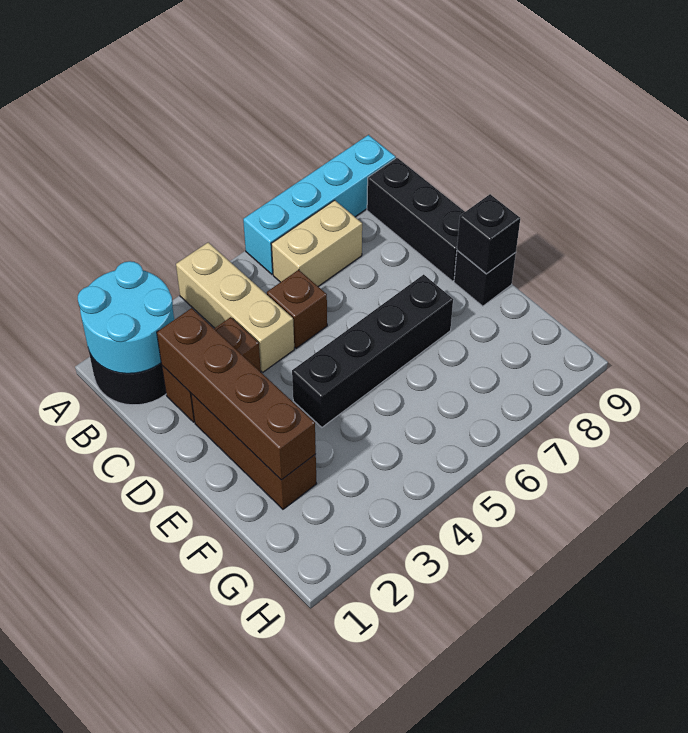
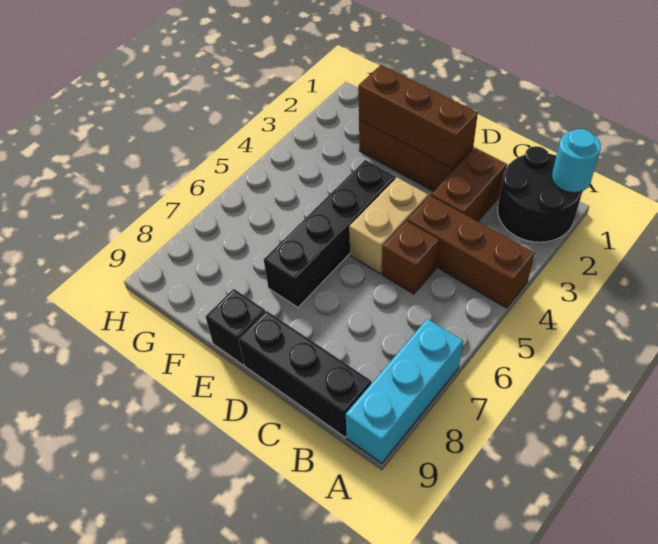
cyan round brick A1:B2 level 2 -> cyan round brick A1 level 2
tan brick A4:C4 level 1 -> brown brick A4:C4 level 1
cyan brick A6:A9 level 1 -> cyan brick A7:A9 level 1
tan brick B6:B7 level 1 -> tan brick D4:D5 level 1
brown brick C2:F2 level 2 -> brown brick D2:F2 level 2
black brick E9 level 2 -> none

